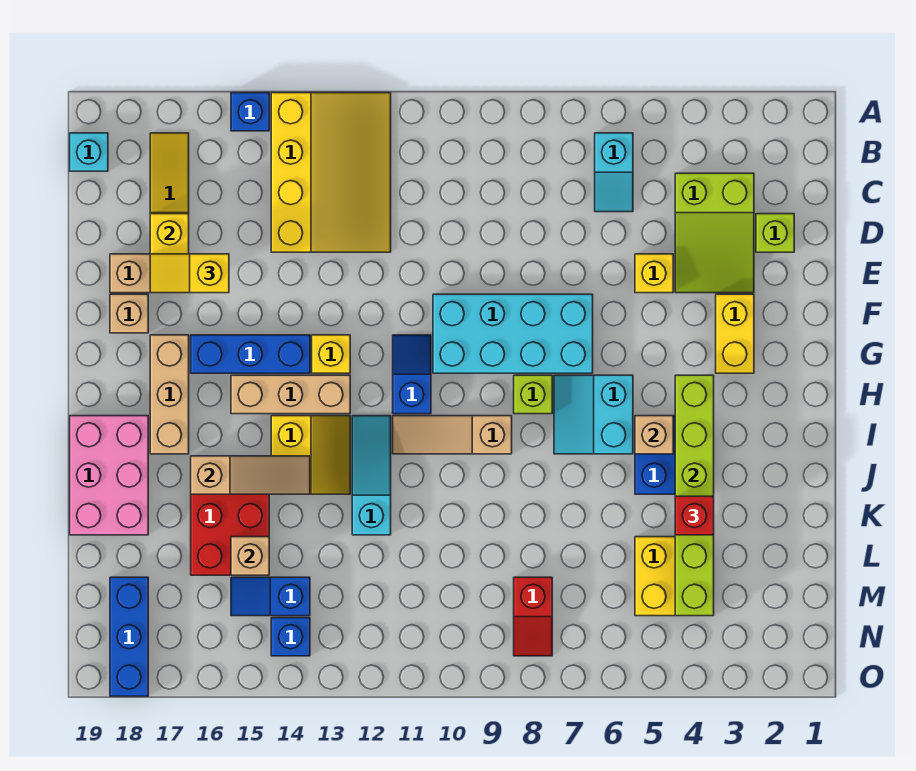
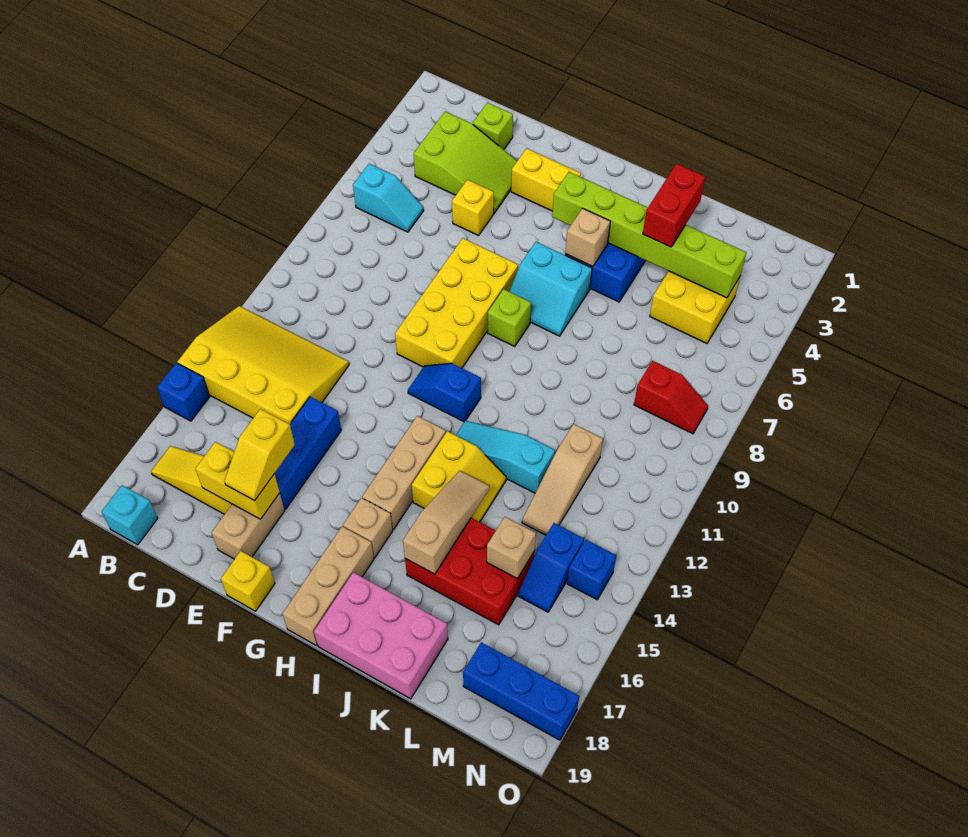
cyan brick F7:G10 level 1 -> yellow brick F7:G10 level 1
tan brick F18 level 1 -> tan brick H16 level 1
yellow brick G13 level 1 -> yellow brick F19 level 1
blue brick G14:G16 level 1 -> blue brick E14:E16 level 1
tan brick G17:I17 level 1 -> tan brick H17:H19 level 1
tan slope I9:I11 level 1 top 9 -> tan slope L11:L13 level 1 top 11
yellow slope I13:J14 level 1 top 14 -> yellow slope I13:J14 level 1 top I
red brick K4 level 3 -> red brick K3:K4 level 3

